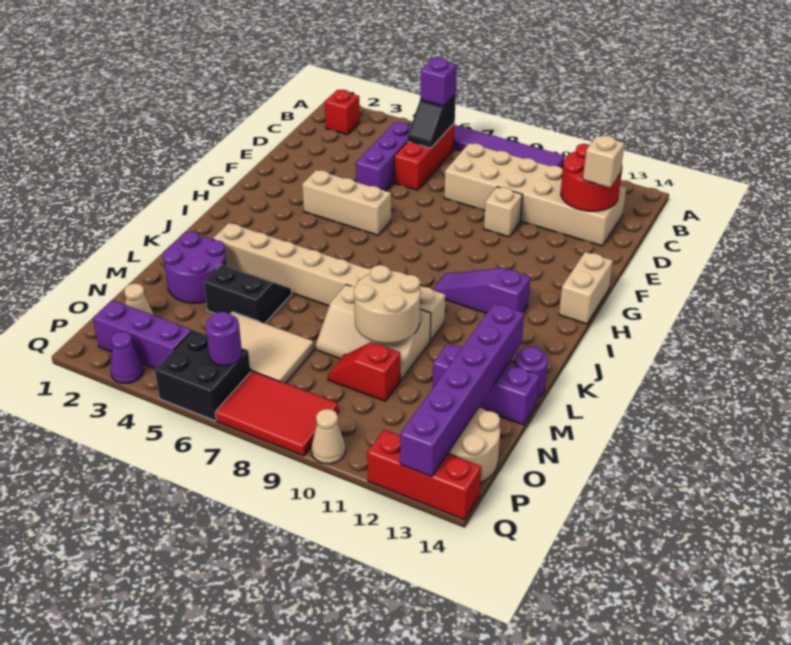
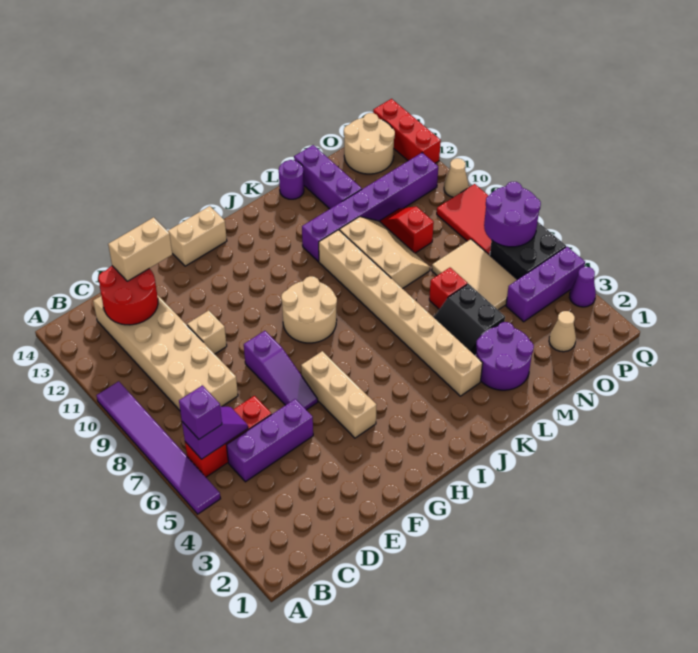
red brick B2 level 1 -> red brick M6 level 1
black slope B6:C6 level 2 top B -> purple slope B6:C6 level 2 top B
tan brick D13 level 3 -> tan brick D13:E13 level 3
purple slope I10:I12 level 1 top 12 -> purple slope F6:F8 level 1 top 8
tan round brick L9:M10 level 2 -> tan round brick H8:I9 level 1
purple brick L13:Q13 level 2 -> purple brick K11:P11 level 1
red slope N9:N10 level 1 top 10 -> red slope N9:N10 level 1 top 9
purple brick P2:P4 level 1 -> purple brick O4:Q4 level 1
purple round brick P6 level 2 -> purple round brick P6:Q7 level 2

